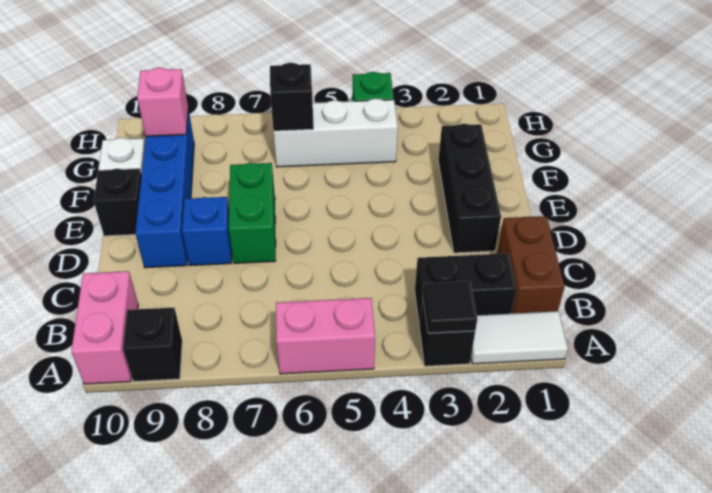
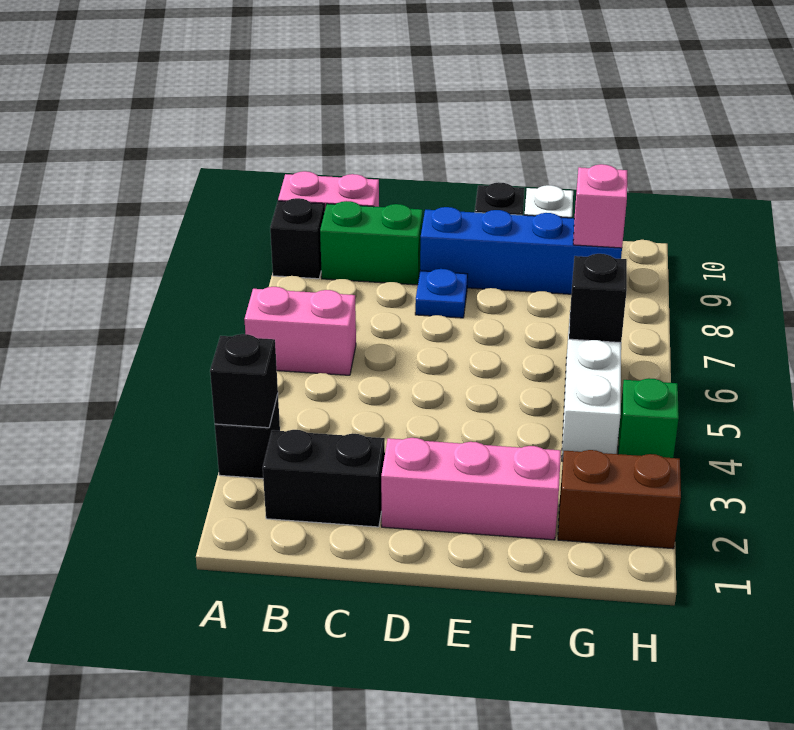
white tile A1:A2 level 1 -> none
black tile A3 level 2 -> black brick A3 level 2
pink brick A5:A6 level 1 -> pink brick A6:B6 level 1
brown brick B1:C1 level 1 -> brown brick G2:H2 level 1
black brick B2:B3 level 1 -> black brick B2:C2 level 1
black brick D2:F2 level 1 -> pink brick D2:F2 level 1
green brick D7:E7 level 1 -> green brick B9:C9 level 1
blue brick D8 level 1 -> blue plate D8 level 1

